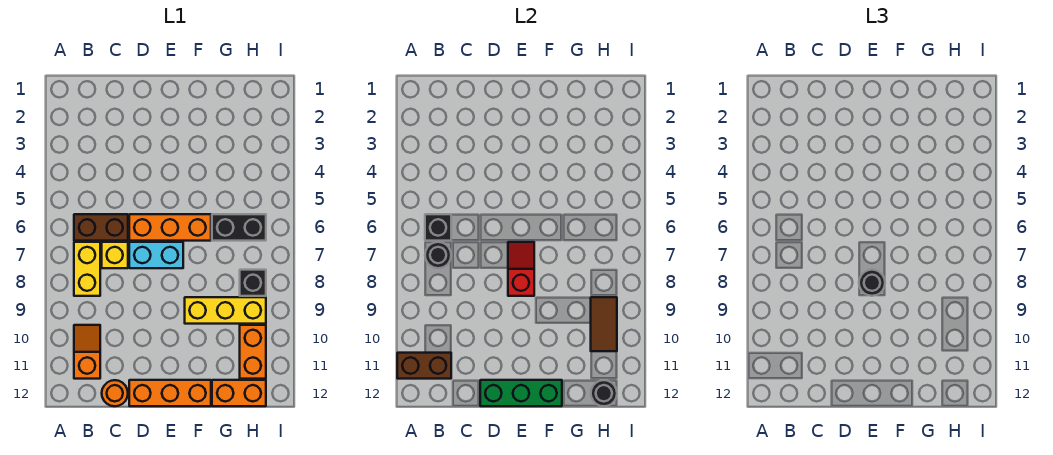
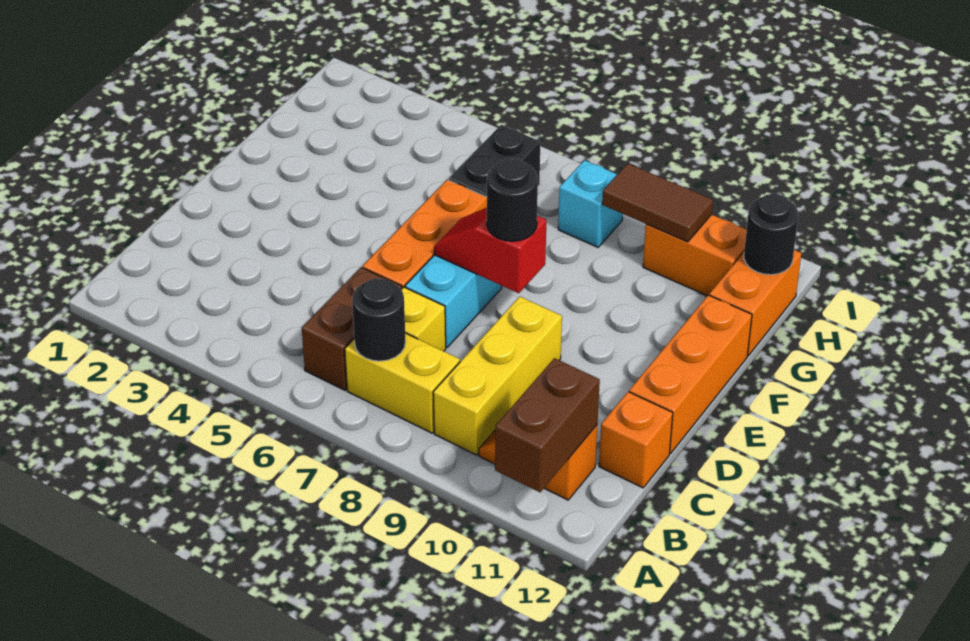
black brick B6 level 2 -> none
orange round brick C12 level 1 -> orange brick C12 level 1
green brick D12:F12 level 2 -> none
yellow brick F9:H9 level 1 -> yellow brick B9:D9 level 1
black brick H8 level 1 -> cyan brick H8 level 1

